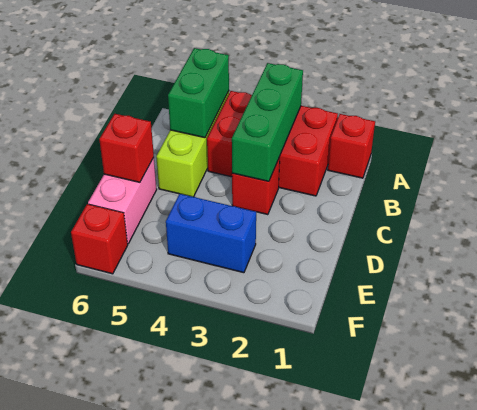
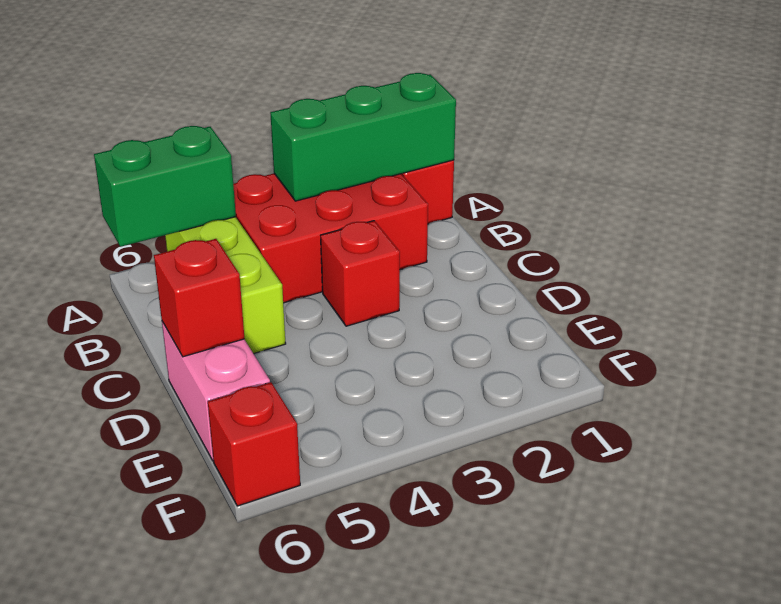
green brick A3:C3 level 2 -> green brick A1:A3 level 2
green brick A5:B5 level 2 -> green brick A5:A6 level 2
blue brick E3:E4 level 1 -> none

